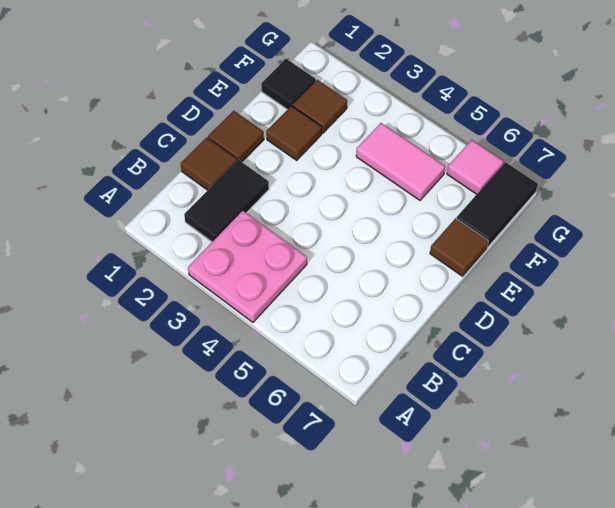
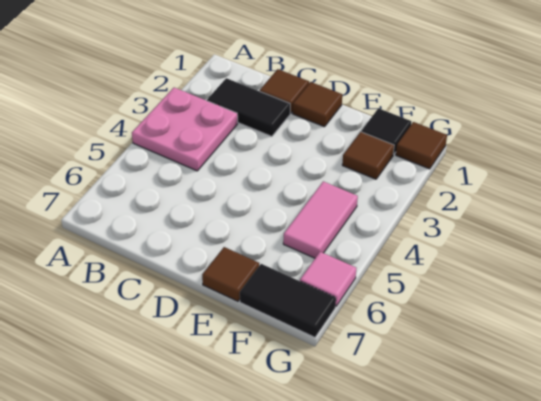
brown tile E2 level 1 -> brown tile G1 level 1

